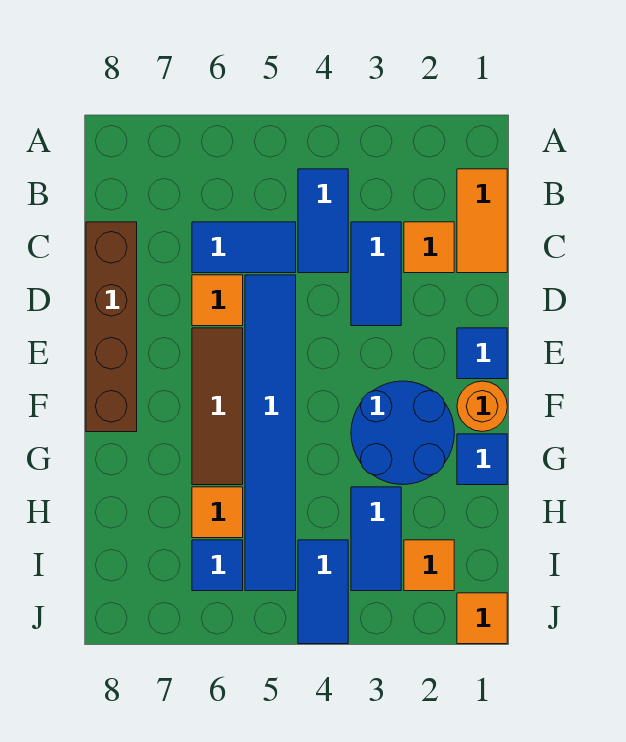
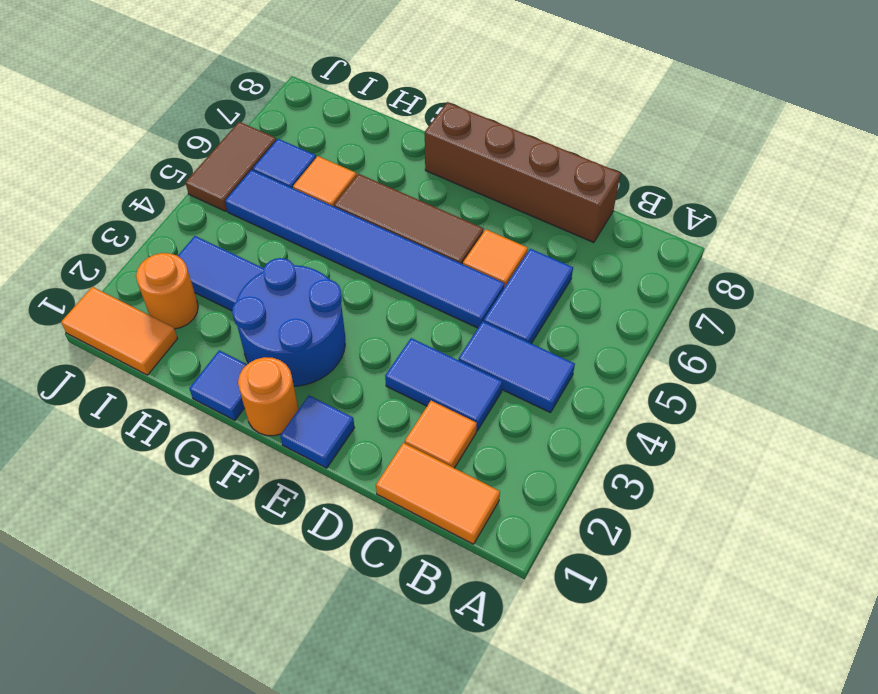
orange tile I2 level 1 -> orange round brick I2 level 1
blue tile I4:J4 level 1 -> none
orange tile J1 level 1 -> orange tile I1:J1 level 1
none -> brown tile J5:J6 level 1

